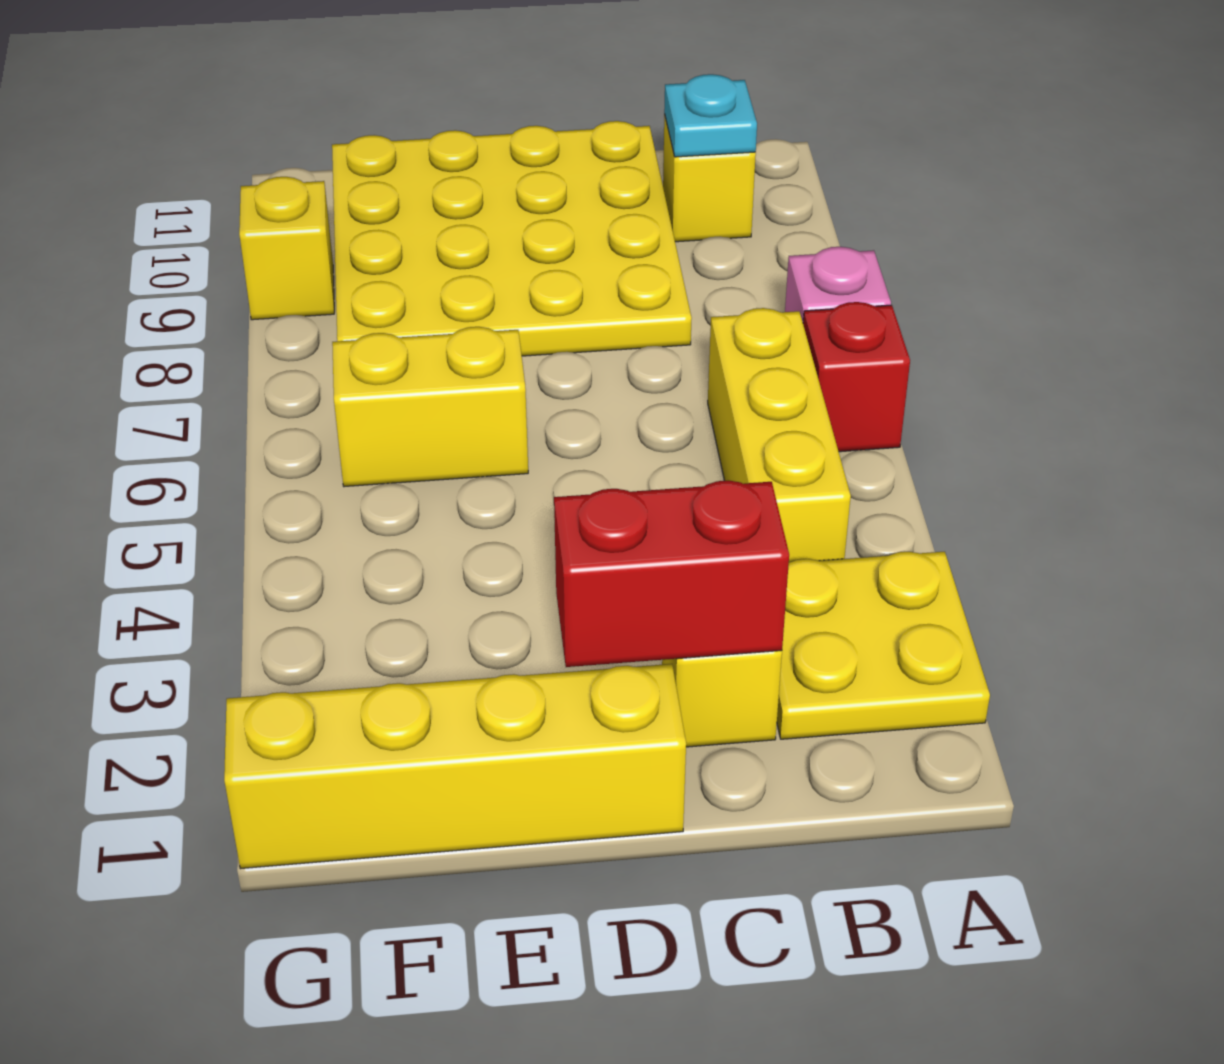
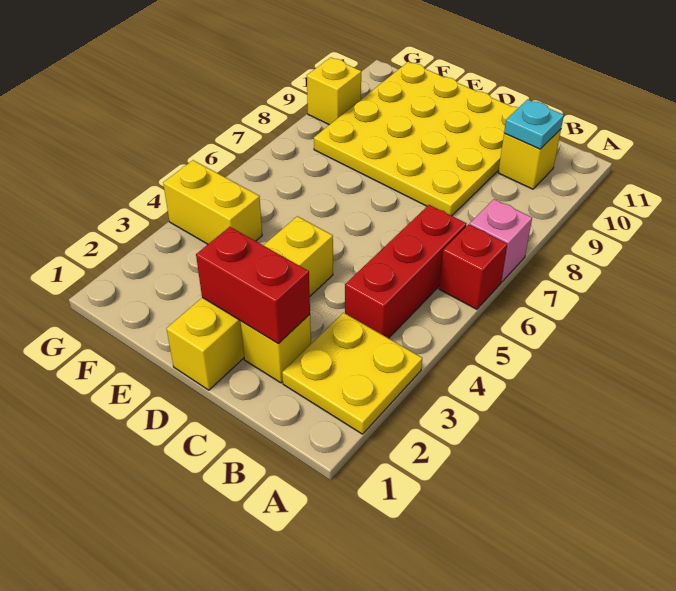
yellow brick B4:B6 level 1 -> red brick B4:B6 level 1
yellow brick D1:G1 level 1 -> yellow brick D1:D4 level 1
yellow brick E6:F6 level 1 -> yellow brick F4:G4 level 1

